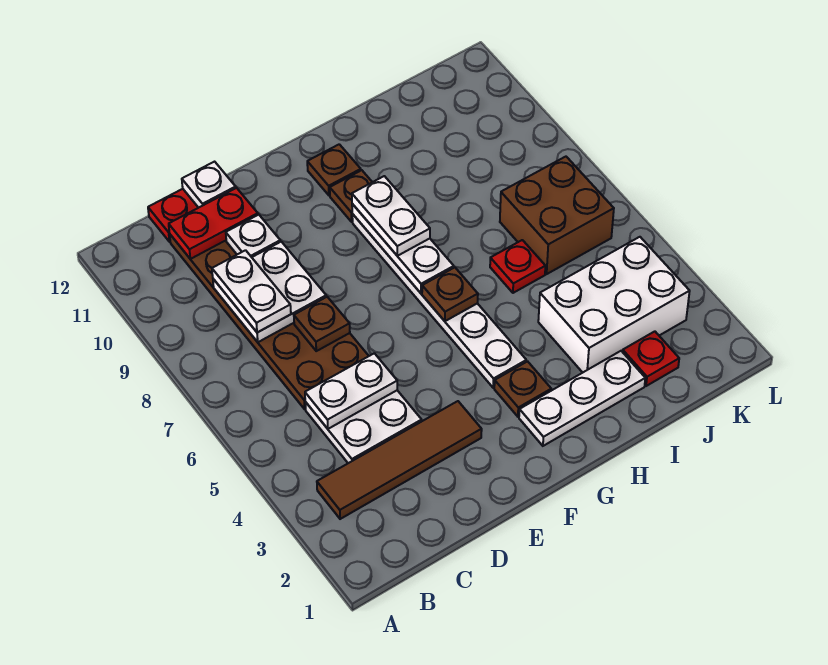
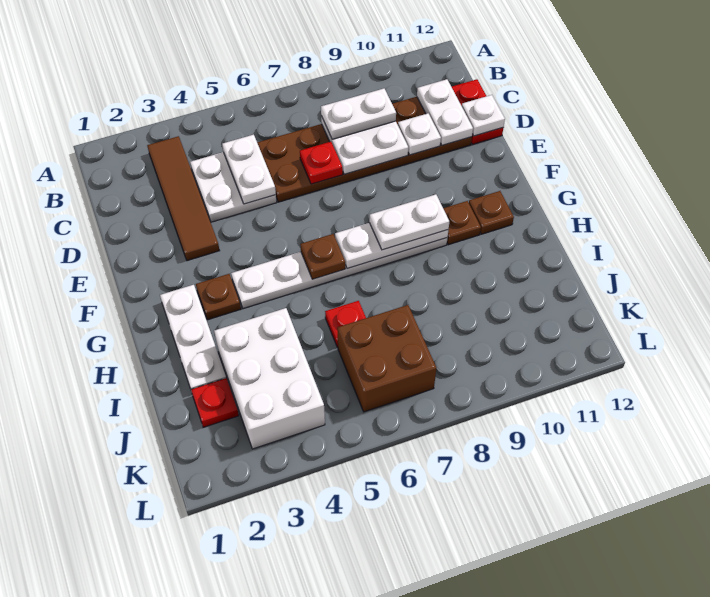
red plate C11:D11 level 2 -> white plate C11:D11 level 2
brown plate D7 level 2 -> red plate D7 level 2

